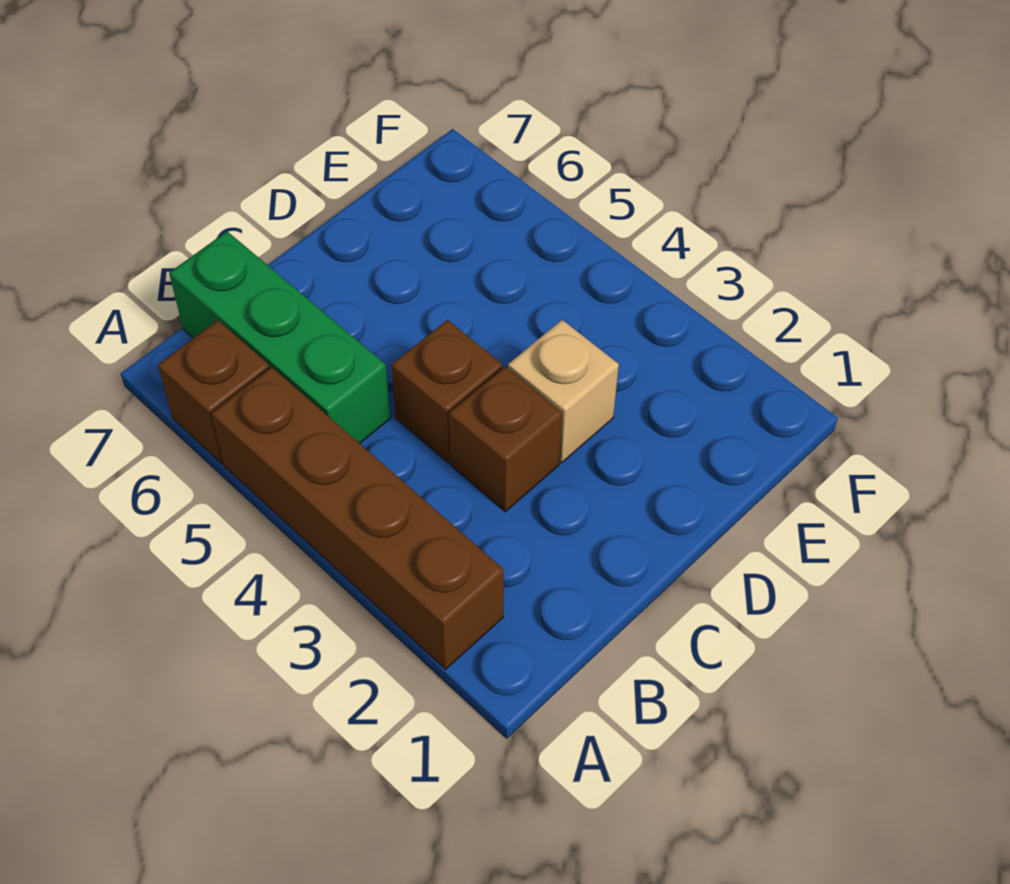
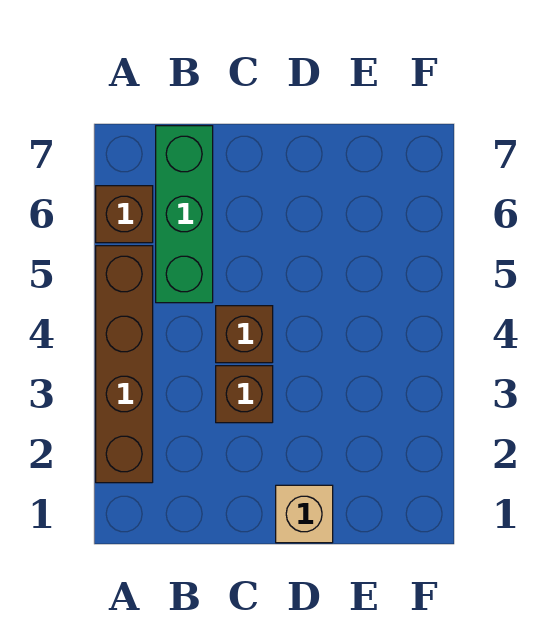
tan brick D3 level 1 -> tan brick D1 level 1

